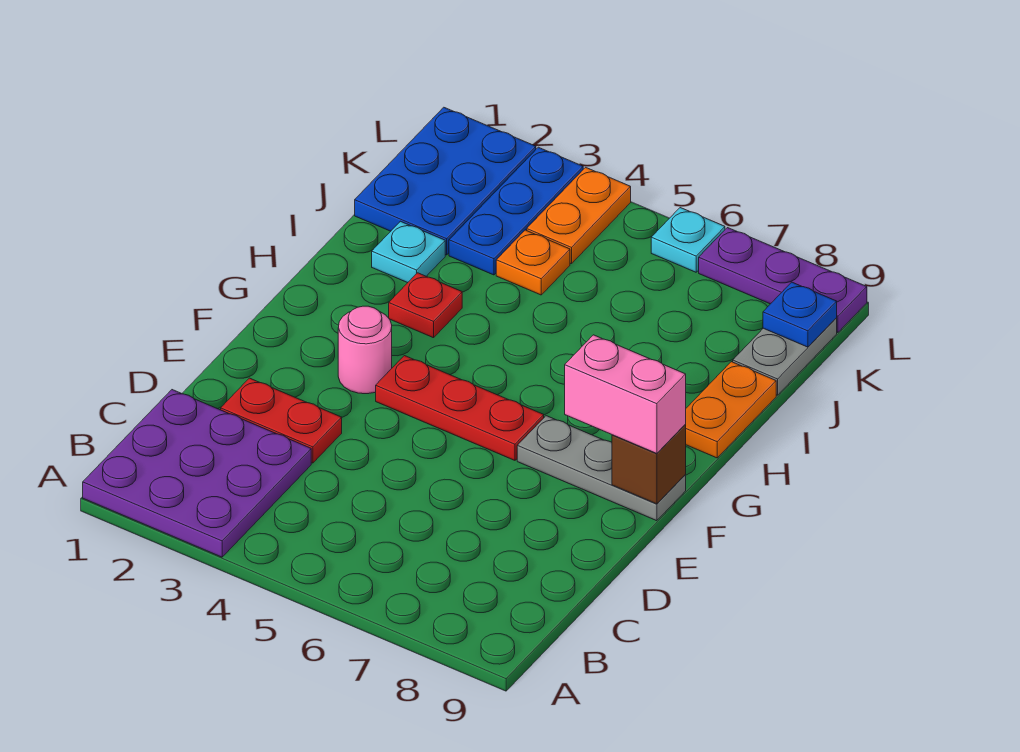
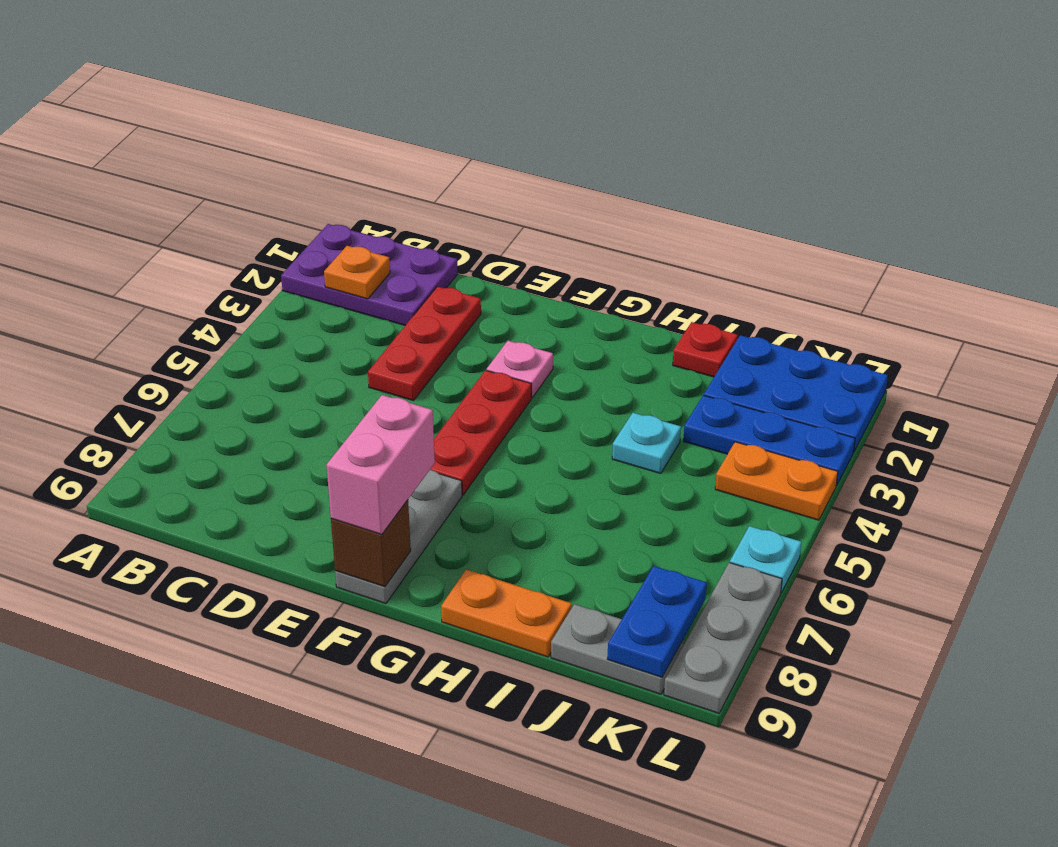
purple plate A1:C3 level 1 -> purple plate A1:C2 level 1
red plate D2:D3 level 1 -> red plate D2:D4 level 1
pink round brick F3 level 1 -> pink plate F3 level 1
red plate H3 level 1 -> red plate I1 level 1
cyan plate I2 level 1 -> cyan plate I4 level 1
orange plate J4 level 1 -> orange plate B2 level 2
blue plate K9 level 2 -> blue plate K8:K9 level 2
purple plate L7:L9 level 1 -> grey plate L7:L9 level 1

